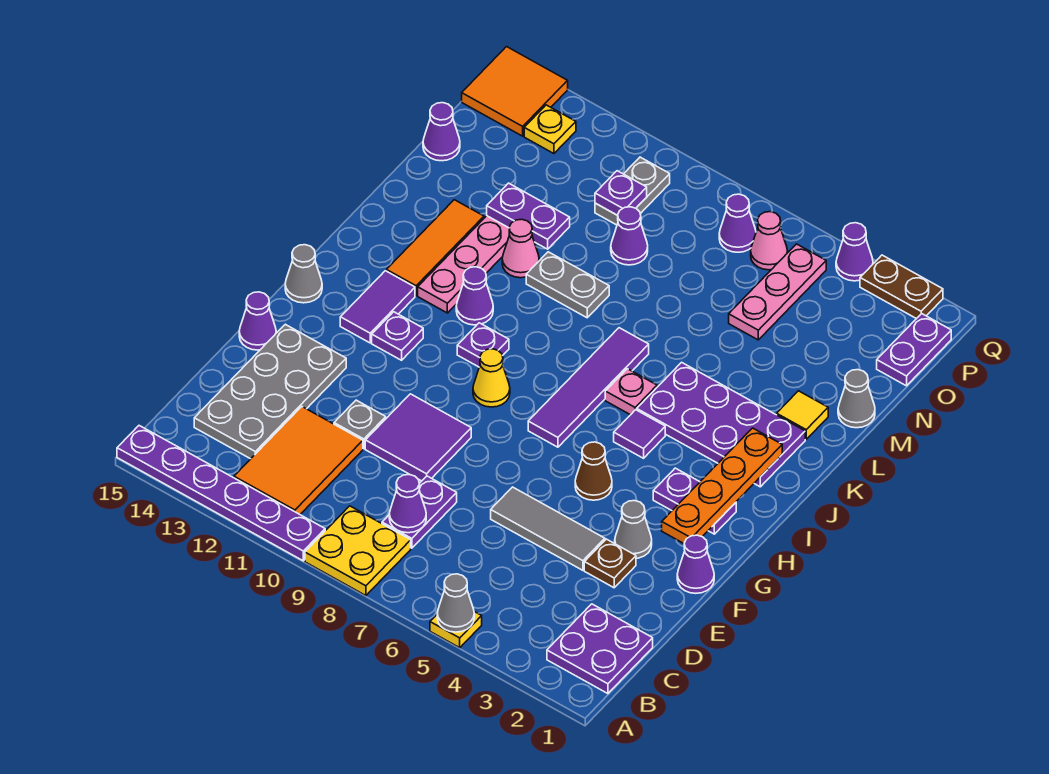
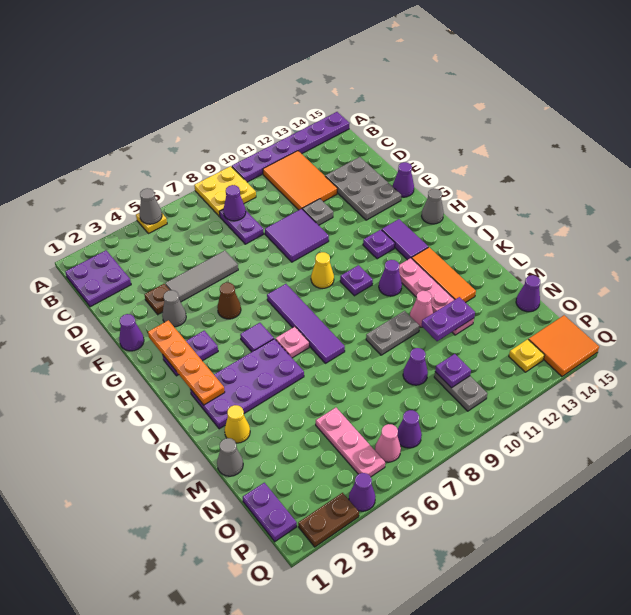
grey plate C13:F14 level 1 -> grey plate D13:F14 level 1
yellow tile L2 level 1 -> yellow cone L2 level 1

